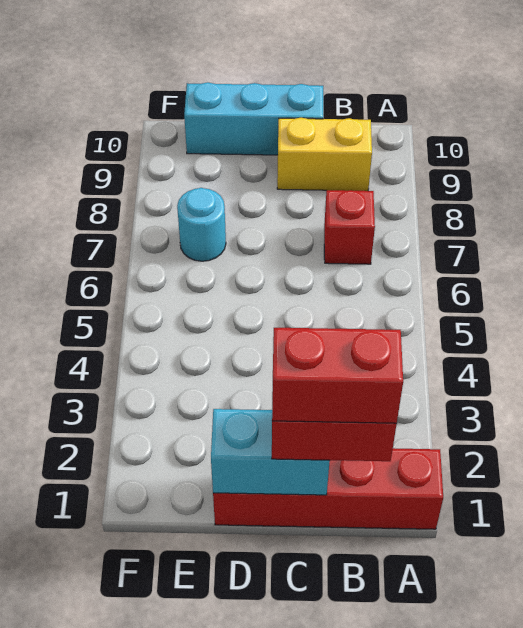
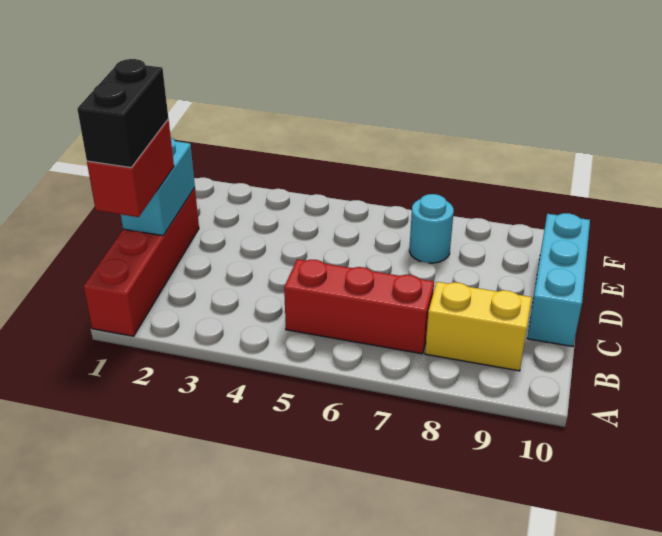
red brick B1:C1 level 4 -> black brick B1:C1 level 4
red brick B7 level 1 -> red brick B5:B7 level 1
yellow brick B9:C9 level 1 -> yellow brick B8:B9 level 1

